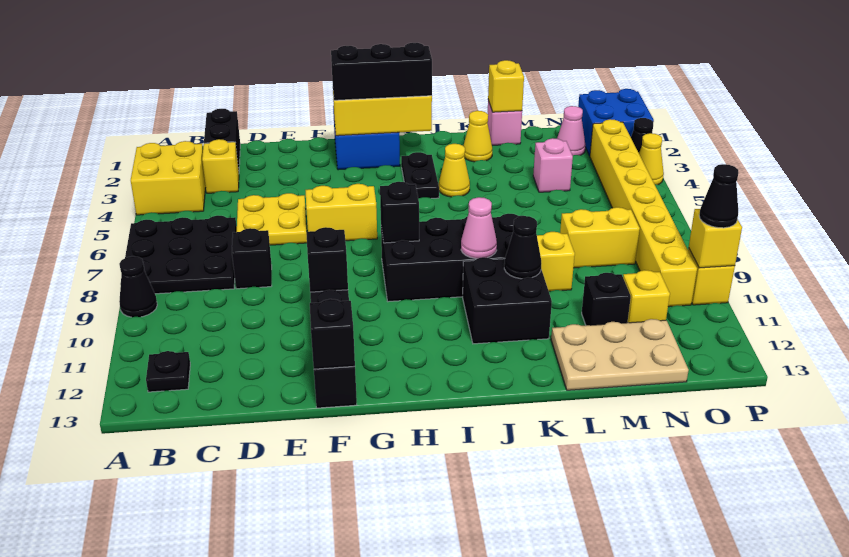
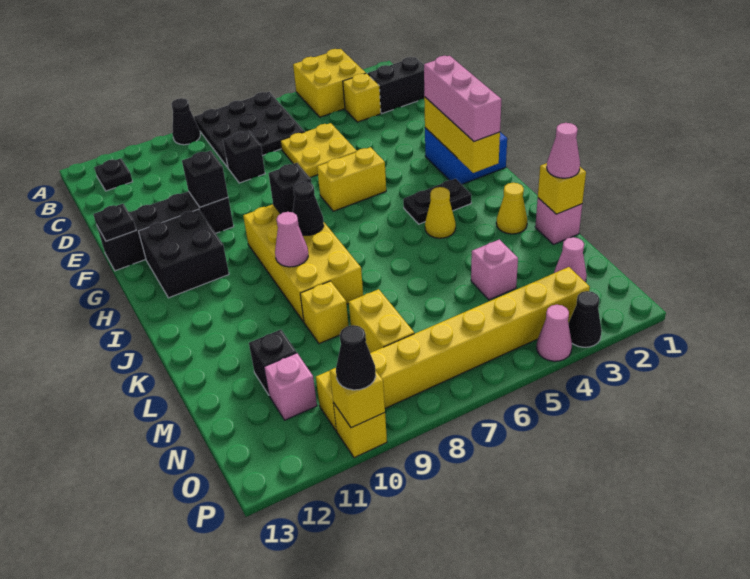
yellow brick F6:G6 level 1 -> yellow brick G5:G6 level 1
black brick F13 level 2 -> black plate F13 level 2
black brick G2:I2 level 3 -> pink brick G2:I2 level 3
black brick H8:K9 level 1 -> yellow brick H8:K9 level 1
black brick J10:K11 level 1 -> black brick G11:H12 level 1
black cone K10 level 2 -> black cone I8 level 2
none -> pink cone L1 level 3
tan plate L12:N13 level 1 -> none
yellow brick N11 level 1 -> pink brick N11 level 1
blue brick O1:P2 level 1 -> none
yellow cone P4 level 1 -> pink cone P4 level 1

